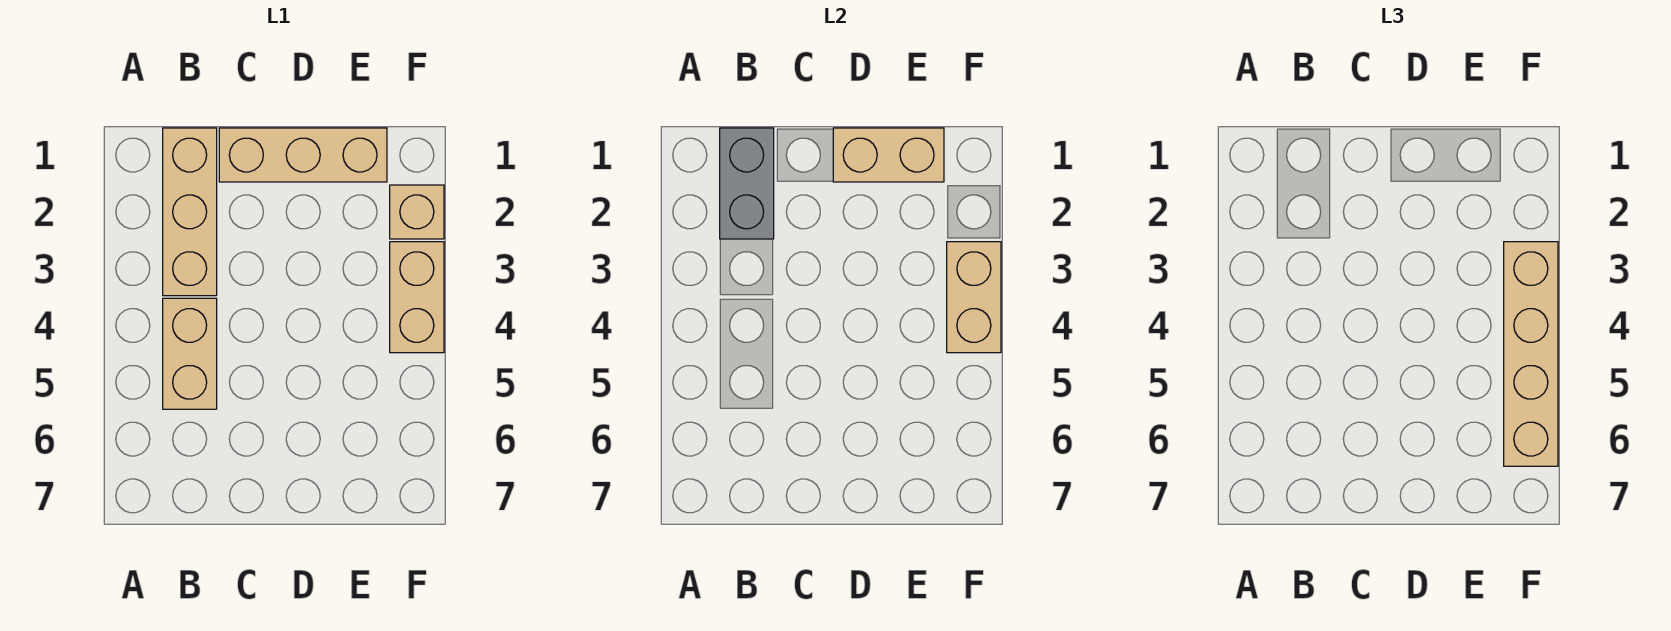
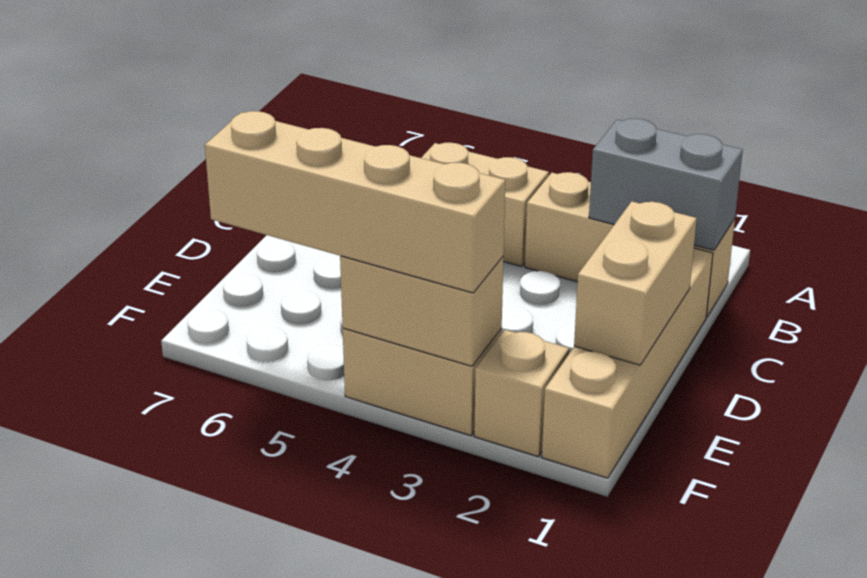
tan brick C1:E1 level 1 -> tan brick C1:F1 level 1

